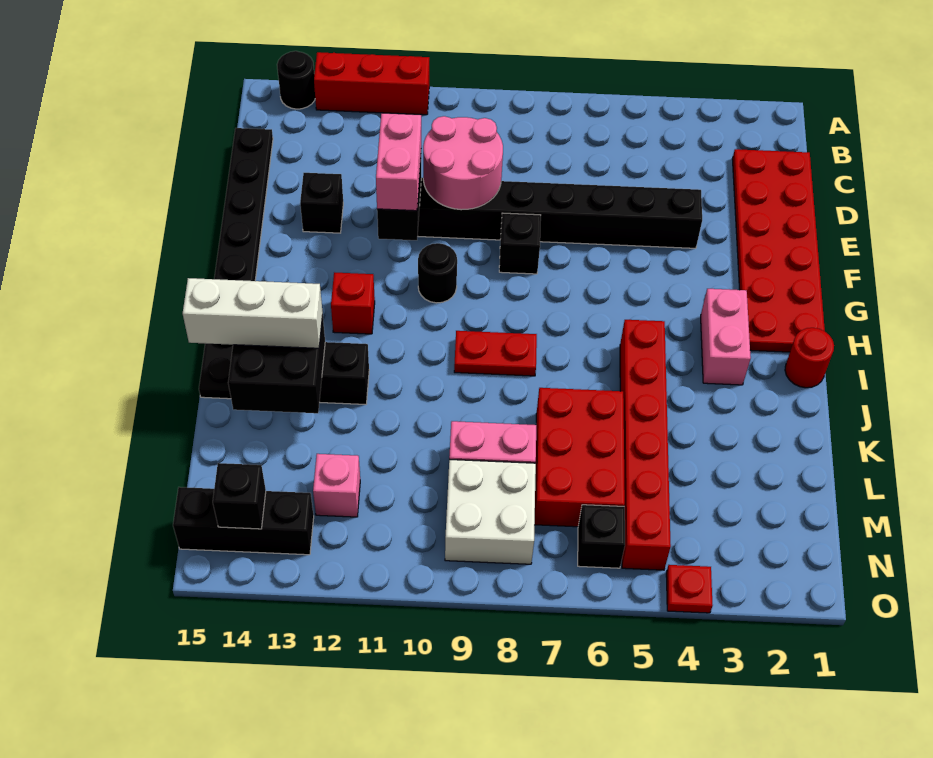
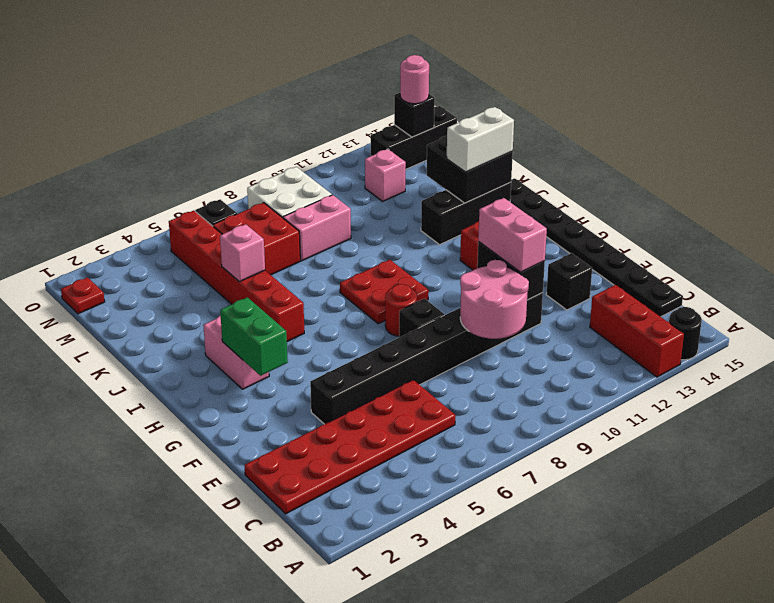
red brick A11:A13 level 1 -> red brick A13:C13 level 1
red plate C1:H2 level 1 -> red plate C1:D6 level 1
none -> green brick G3:H3 level 2
black round brick G10 level 1 -> none
red round brick I1 level 1 -> red round brick G8 level 1
red plate I8:I9 level 1 -> red plate H8:I9 level 1
white brick J13:J15 level 3 -> white brick J13:J14 level 3
none -> pink brick K5 level 2
red brick K6:M7 level 1 -> red brick L6:M7 level 1
none -> pink round brick N14 level 3
red plate O4 level 1 -> red plate N1 level 1

